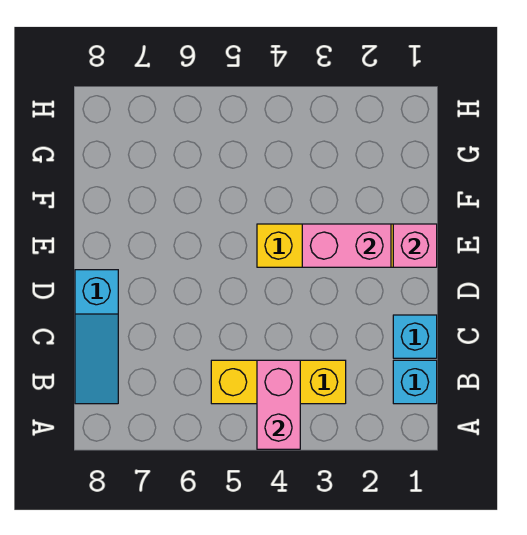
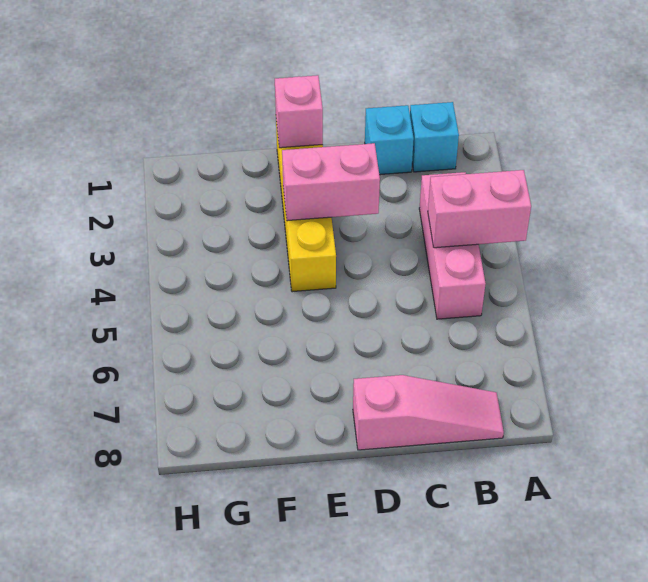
yellow brick B3:B5 level 1 -> pink brick B3:B5 level 1
cyan slope B8:D8 level 1 top D -> pink slope B8:D8 level 1 top D
pink brick E2:E3 level 2 -> pink brick D3:E3 level 2

